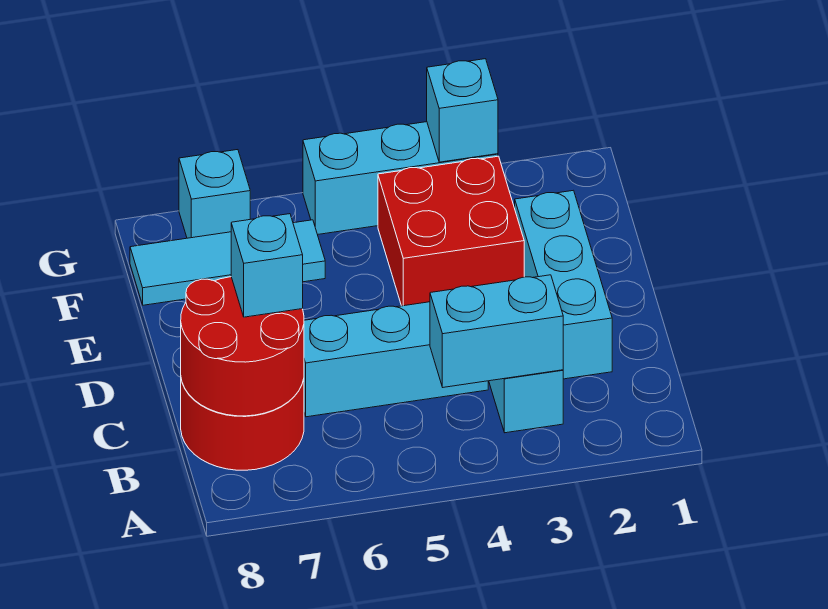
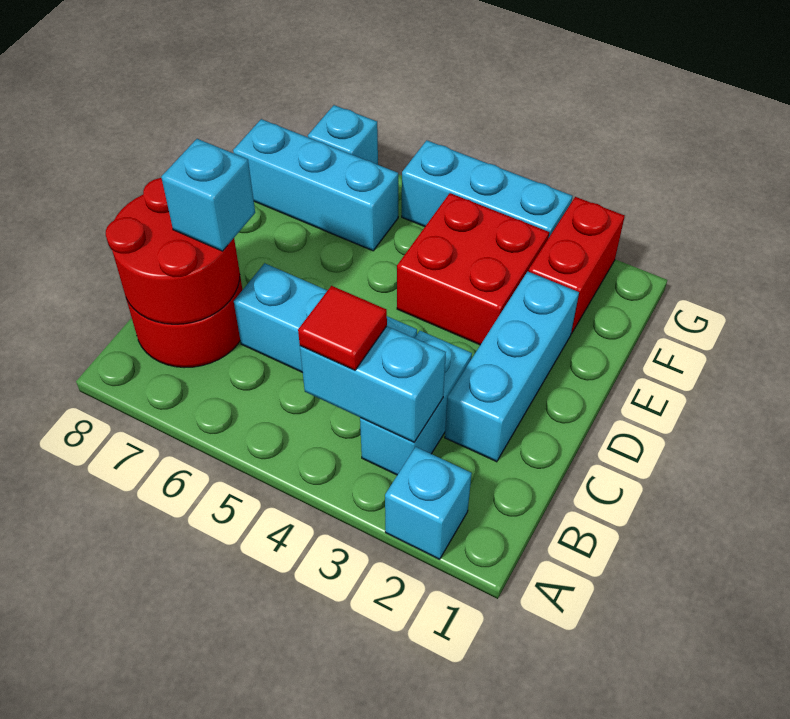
none -> red tile B4 level 3
none -> red brick F2:G2 level 1
cyan tile F6:F8 level 1 -> cyan brick F6:F8 level 1
cyan brick G3 level 2 -> cyan brick A2 level 1

